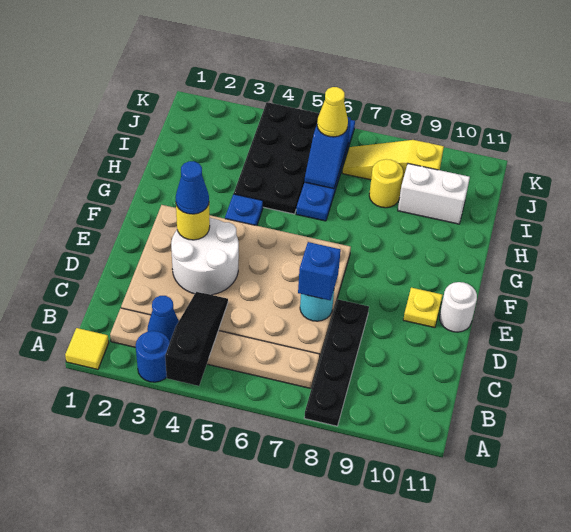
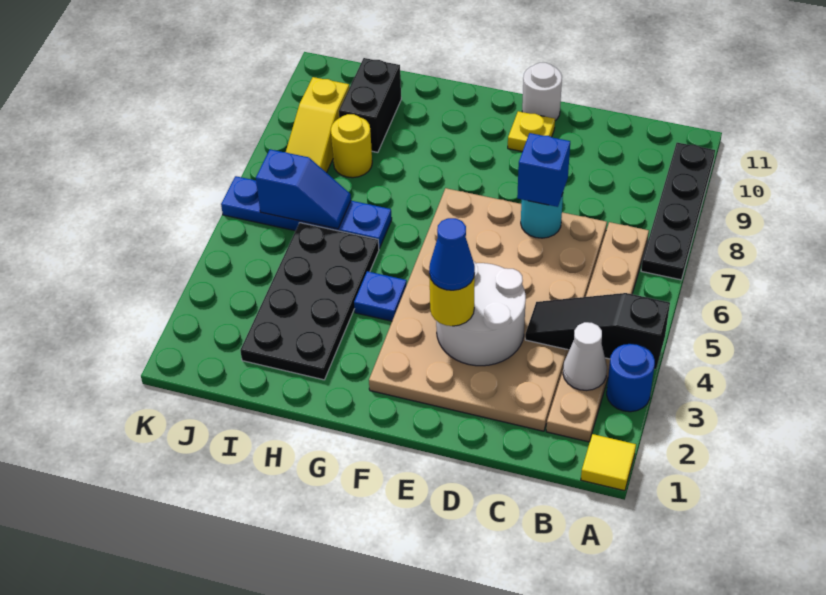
black plate A8:D8 level 1 -> black plate A7:A10 level 1
blue cone B3 level 2 -> white cone B3 level 2
black plate H4:K5 level 1 -> black plate H2:I5 level 1
white brick I9:I10 level 1 -> black brick I9:I10 level 1
yellow cone J6 level 3 -> none

